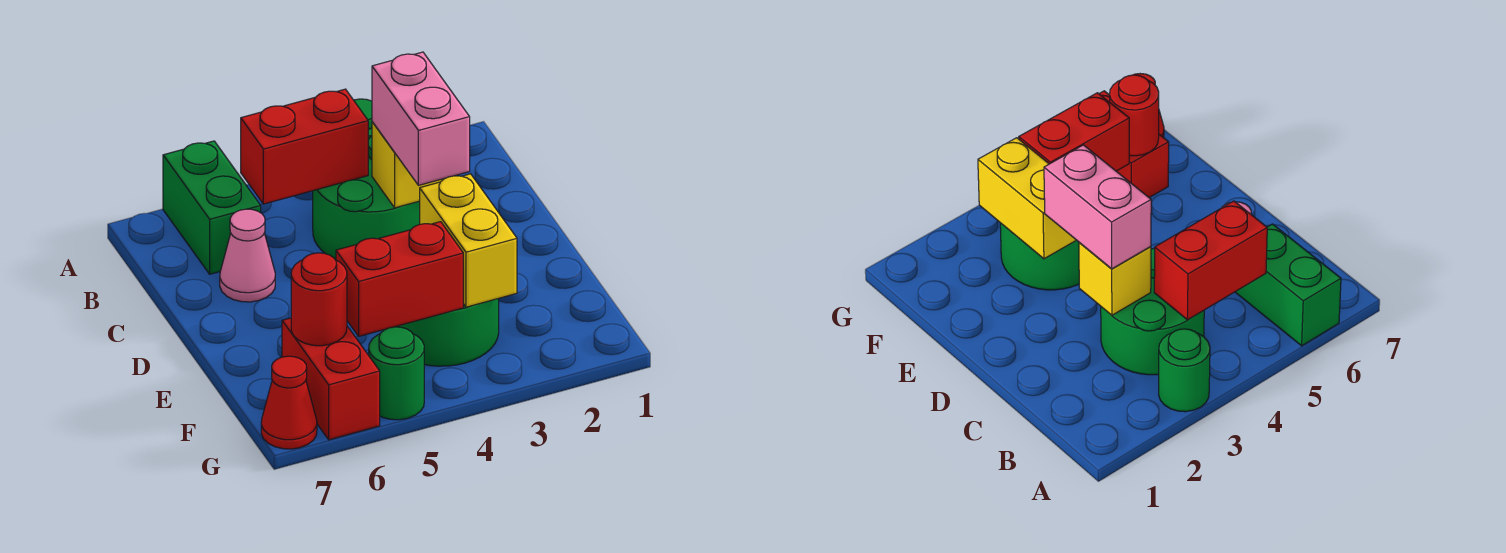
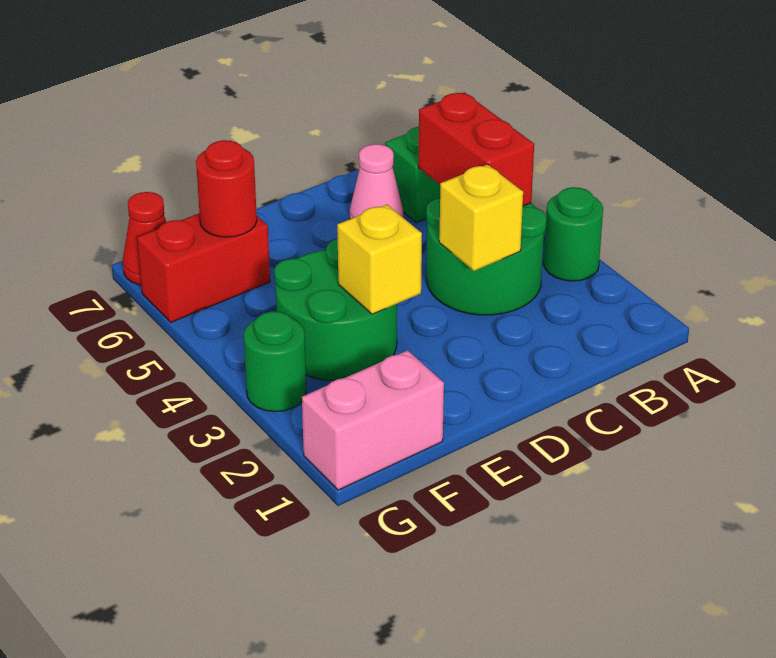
pink brick C3:D3 level 3 -> pink brick F1:G1 level 1
yellow brick E3:F3 level 2 -> yellow brick E3 level 2
red brick F4:F5 level 2 -> none
green round brick G5 level 1 -> green round brick G3 level 1

